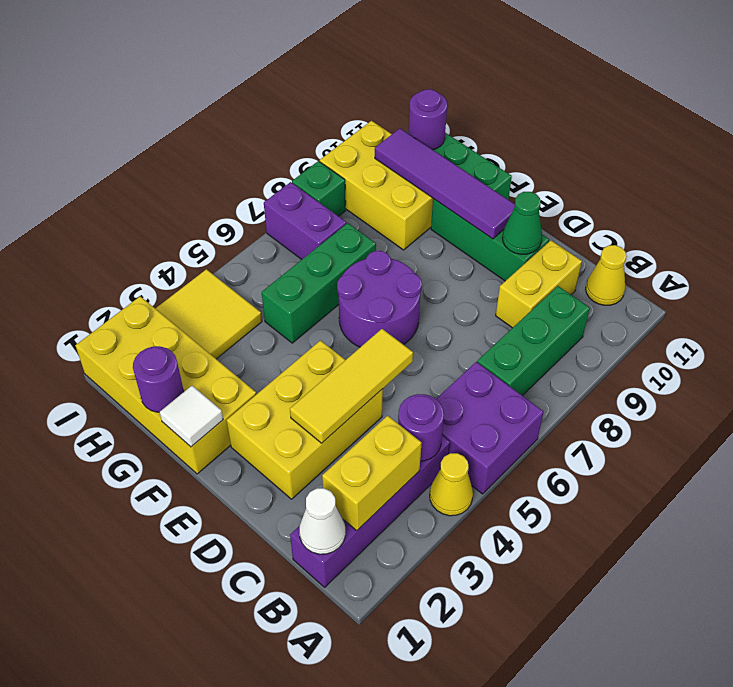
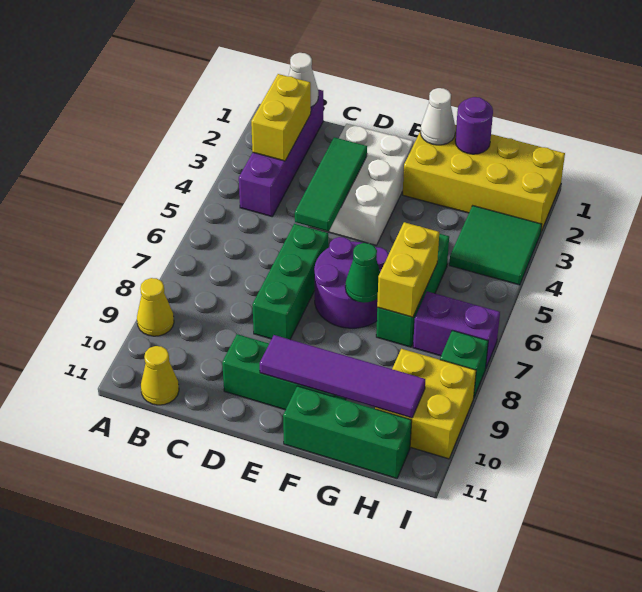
yellow cone A4 level 1 -> yellow cone A9 level 1
purple brick A5:B6 level 1 -> none
purple round brick B4 level 2 -> none
green brick B7:B9 level 1 -> green brick D6:D8 level 1
yellow brick C9:C10 level 1 -> yellow brick G6:G7 level 2
yellow brick D2:E4 level 1 -> white brick D2:E4 level 1
yellow tile D3:D5 level 2 -> green tile D3:D5 level 2
green cone D10 level 2 -> green cone F7 level 2
white tile F1 level 2 -> white cone F1 level 2
yellow brick G9:I10 level 1 -> yellow brick H9:I10 level 1
yellow tile H3:I4 level 1 -> green tile H3:I4 level 1
purple round brick H11 level 2 -> none

